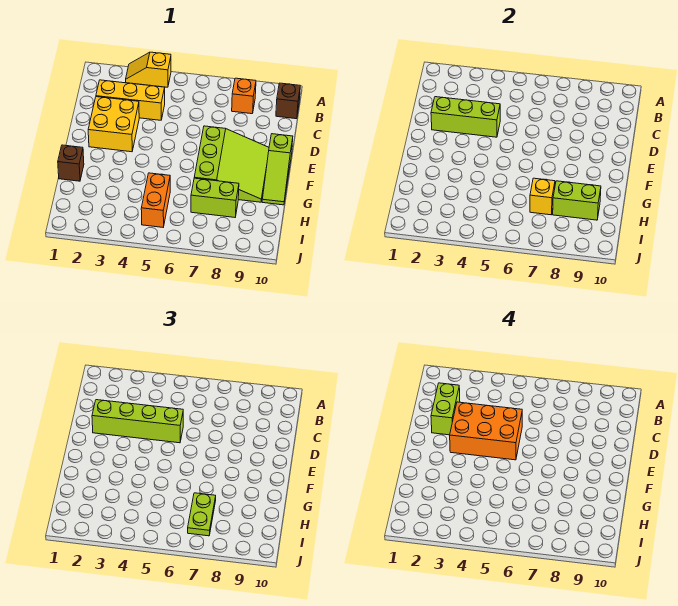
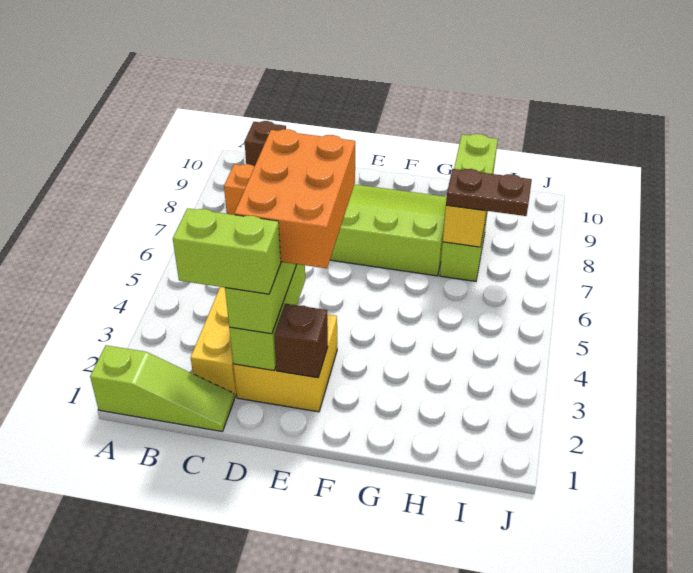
yellow slope A3:A4 level 1 top 4 -> none
lime slope E10:G10 level 1 top E -> lime slope A1:C1 level 1 top A
brown brick G1 level 1 -> brown brick E2 level 2
orange brick H5:I5 level 1 -> none
lime plate H7:I7 level 3 -> brown plate H7:I7 level 3

